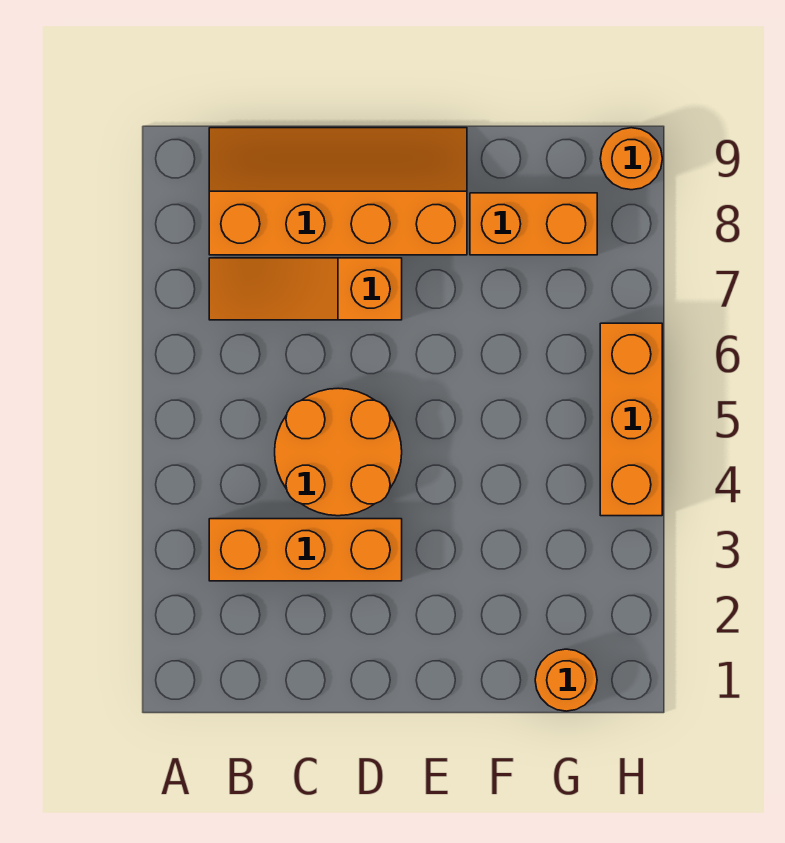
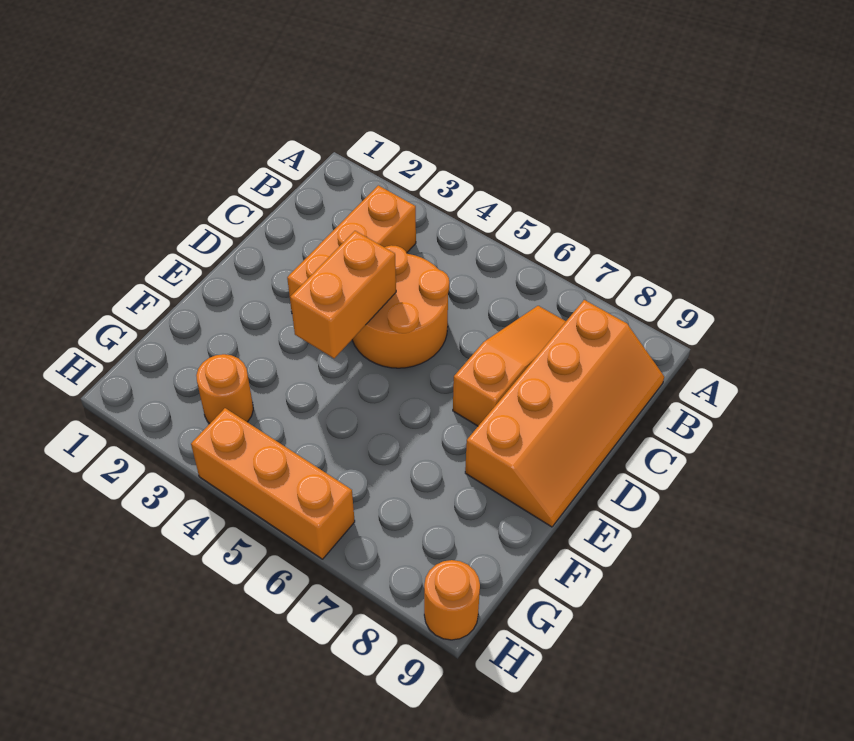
orange brick F8:G8 level 1 -> orange brick D4:E4 level 2
orange round brick G1 level 1 -> orange round brick G3 level 1

